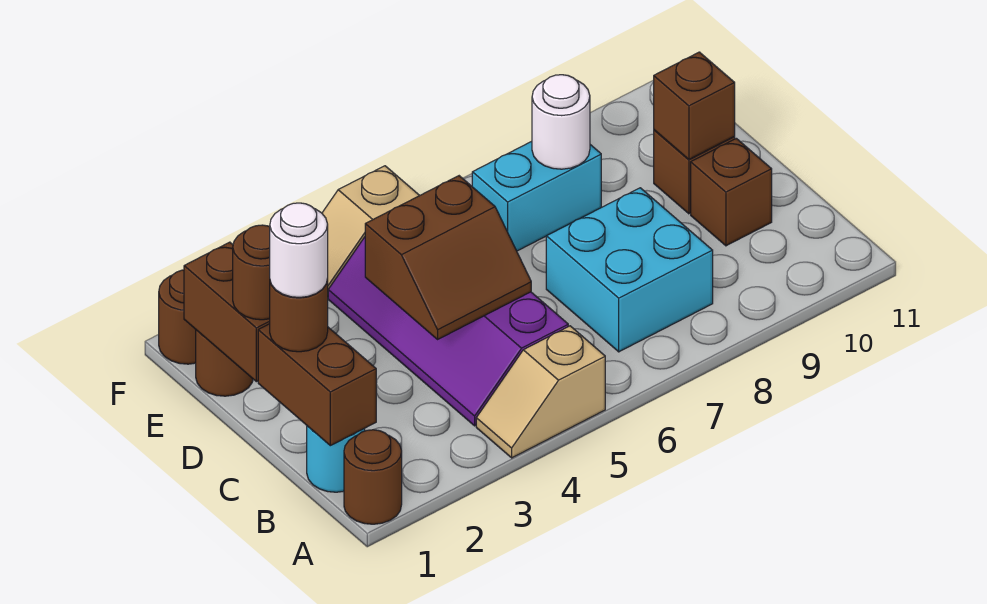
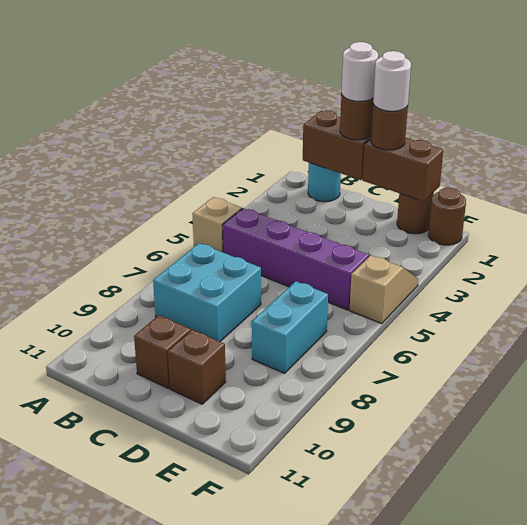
brown round brick A1 level 1 -> none
brown slope C4:D5 level 2 top D -> none
brown brick D10 level 2 -> none
white round brick E8 level 2 -> white round brick D1 level 4

